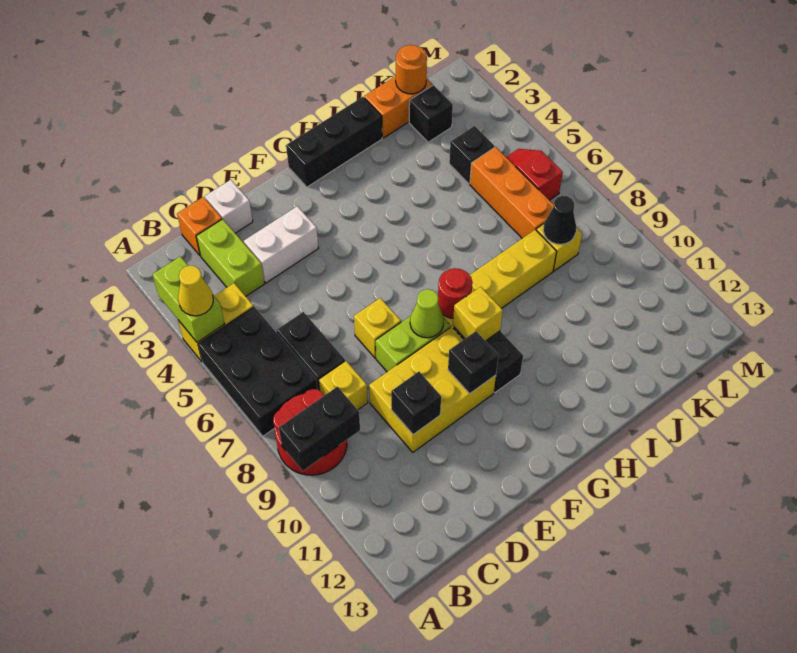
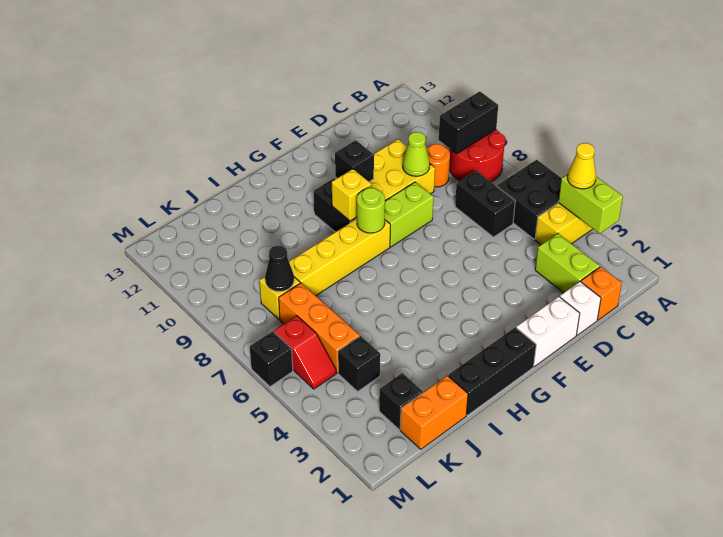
black brick A5:B7 level 1 -> black brick A5:B6 level 1
yellow brick C8 level 1 -> none
white brick D3:E3 level 1 -> white brick E1:F1 level 1
black brick D10 level 2 -> black brick M6 level 1
yellow brick E7 level 1 -> none
lime cone F8 level 2 -> lime cone D9 level 2
red round brick G8 level 2 -> lime round brick G8 level 2
orange round brick K1 level 2 -> orange round brick C9 level 1

